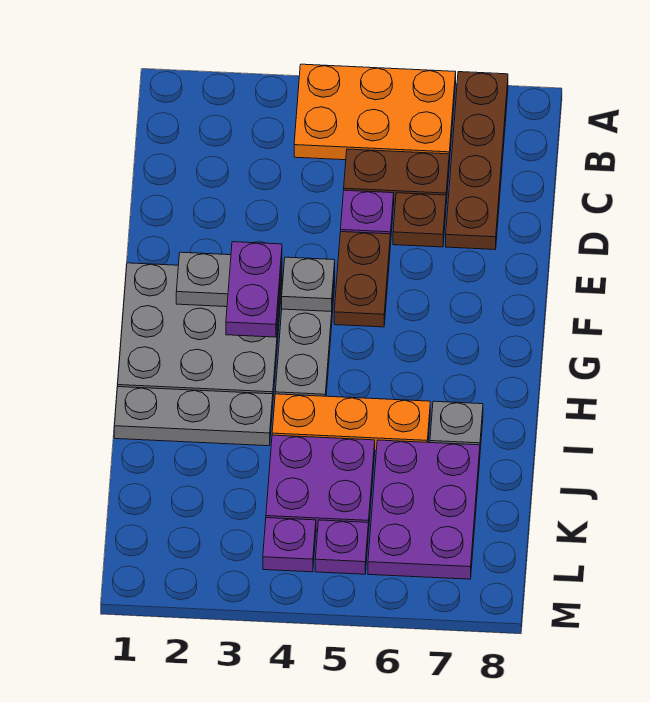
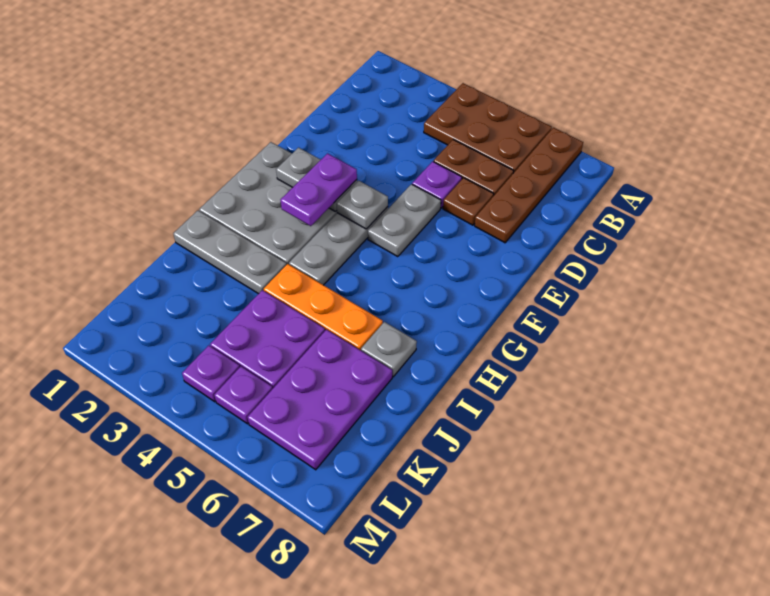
orange plate A4:B6 level 1 -> brown plate A4:B6 level 1
brown plate E5:F5 level 1 -> grey plate E5:F5 level 1

